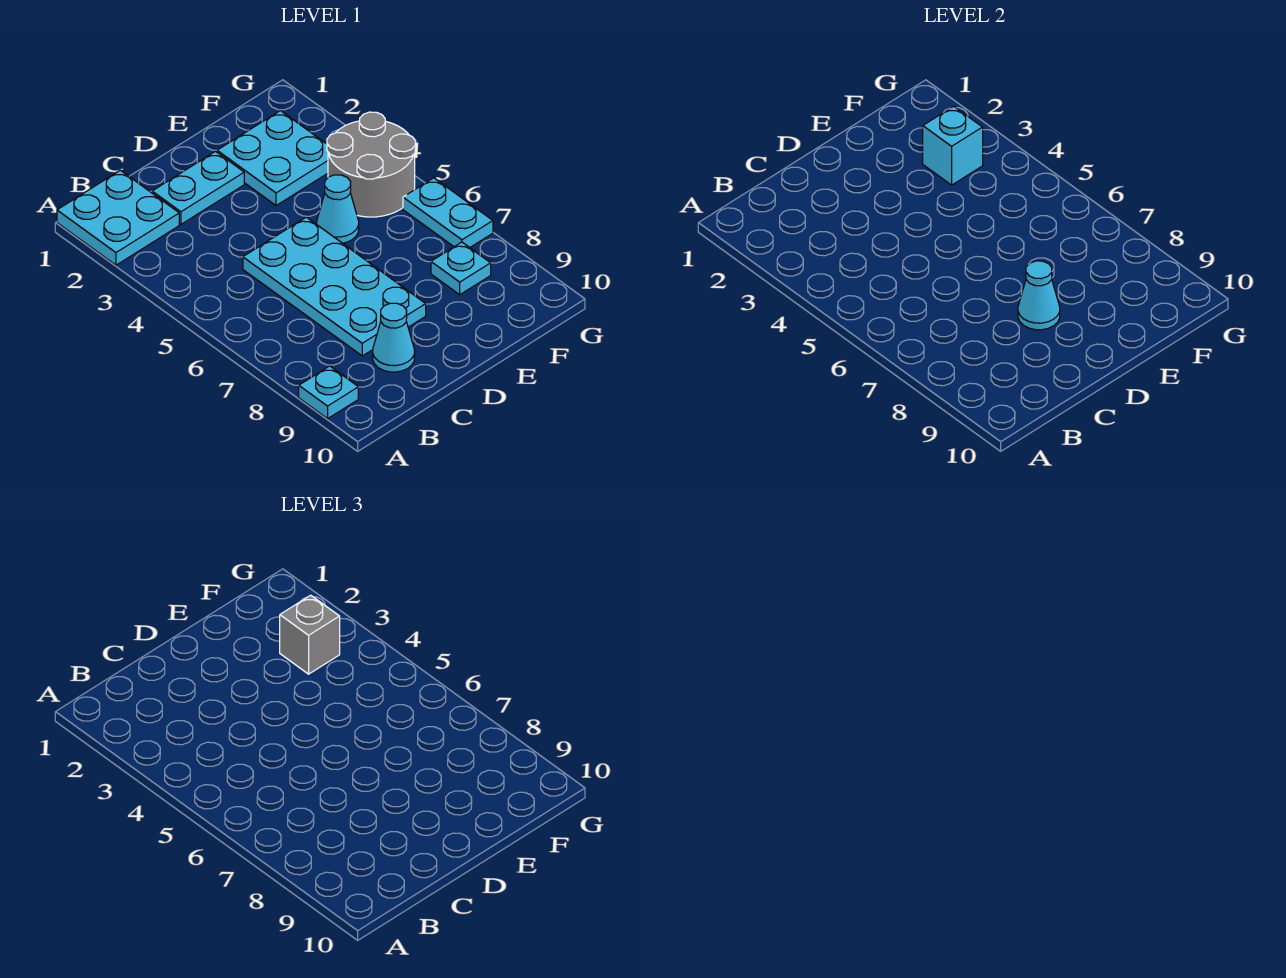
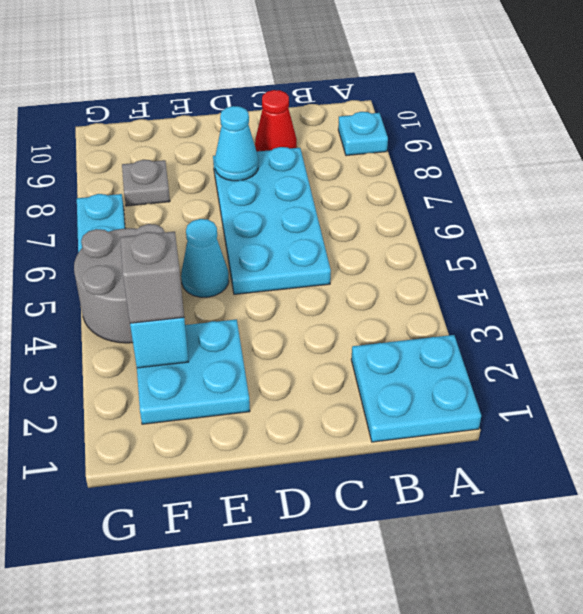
cyan plate C2:D2 level 1 -> none
cyan cone C9 level 1 -> red cone C9 level 1
cyan plate F8 level 1 -> grey plate F8 level 1

